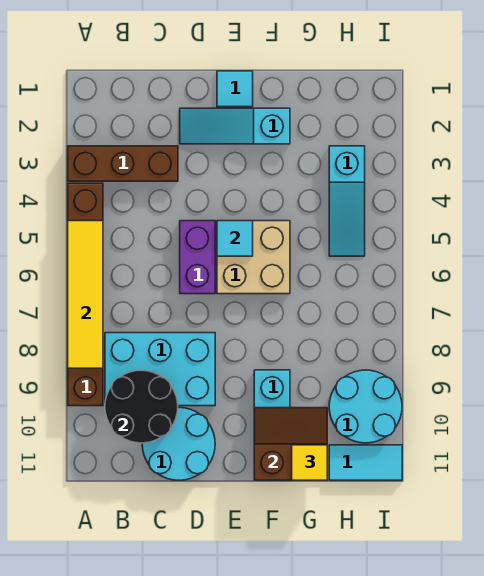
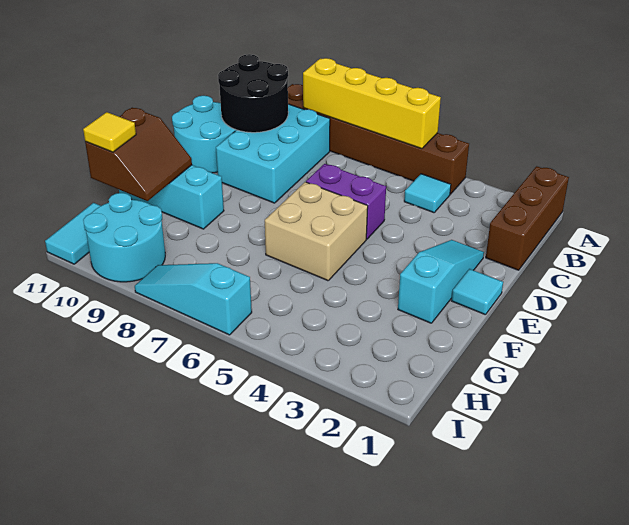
brown brick A3:C3 level 1 -> brown brick A1:C1 level 1
yellow tile A5:A8 level 2 -> yellow brick A5:A8 level 2
cyan tile E5 level 2 -> cyan tile B4 level 1
cyan slope H3:H5 level 1 top 3 -> cyan slope I6:I8 level 1 top 6

